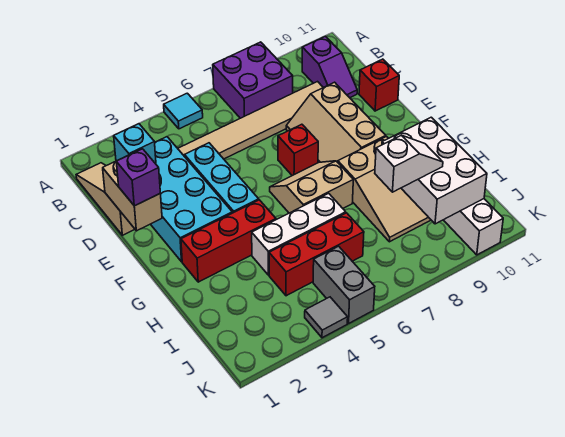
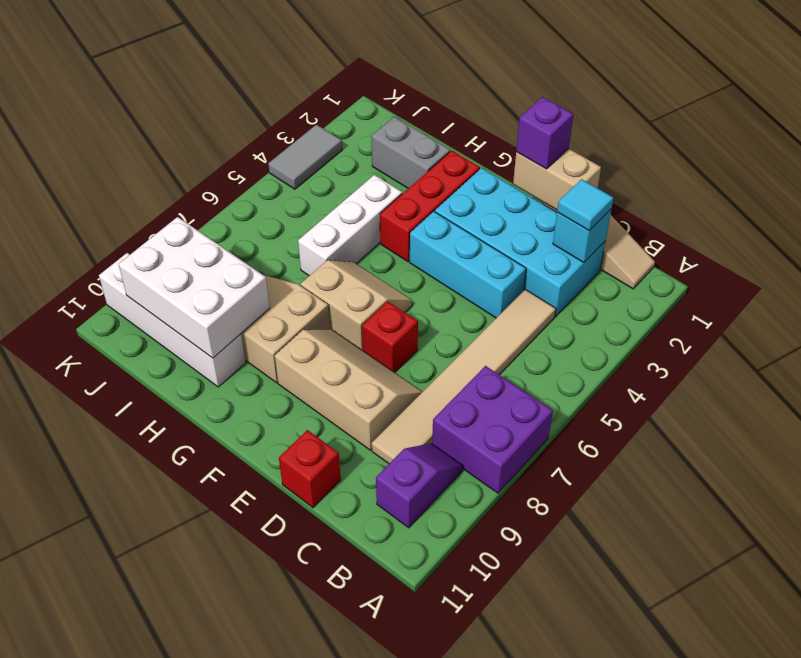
cyan tile A5 level 1 -> cyan tile C2 level 3
purple slope B10:C10 level 1 top B -> purple slope B9:B10 level 1 top 10
tan slope F6:G7 level 1 top G -> tan slope F6:G7 level 1 top 7
red brick I4:I6 level 1 -> none
white slope I8:I9 level 3 top 8 -> none
grey brick J5:K5 level 1 -> grey brick H2:I2 level 1
grey tile K4 level 1 -> grey tile K3:K4 level 1

